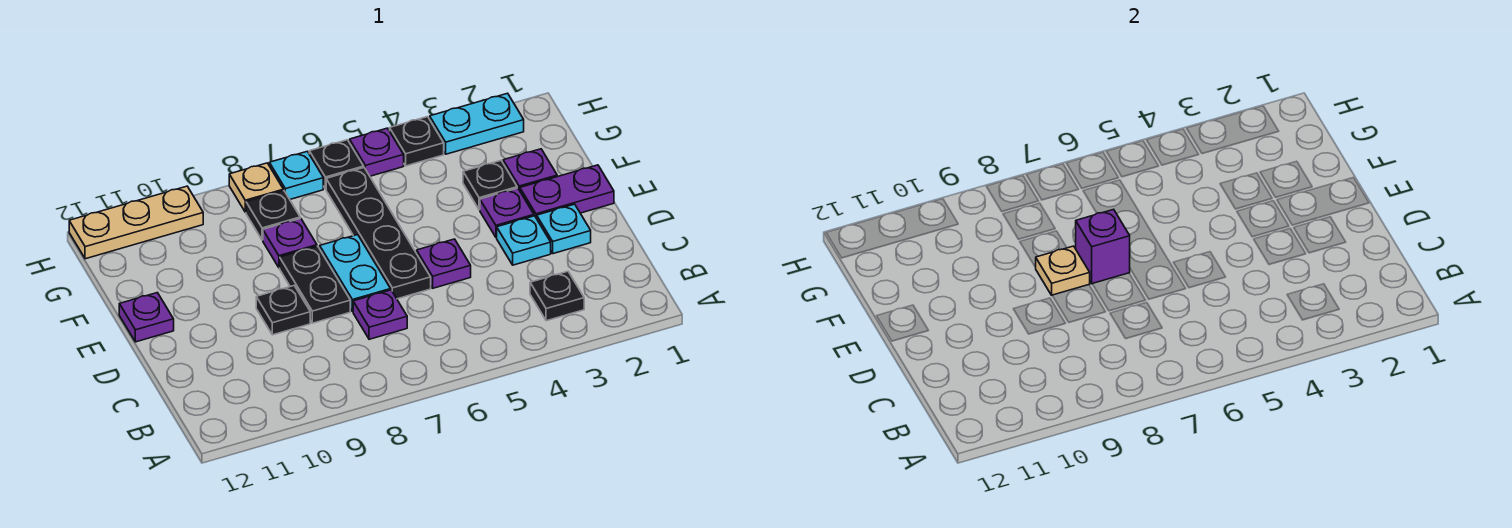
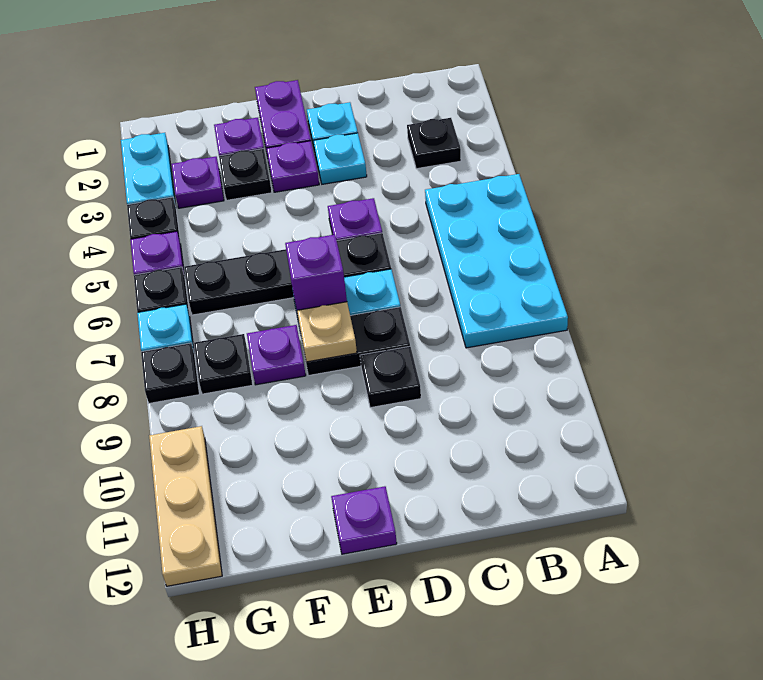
none -> cyan plate A5:B8 level 1
purple plate C7 level 1 -> purple plate G3 level 1
tan plate H8 level 1 -> black plate H8 level 1

